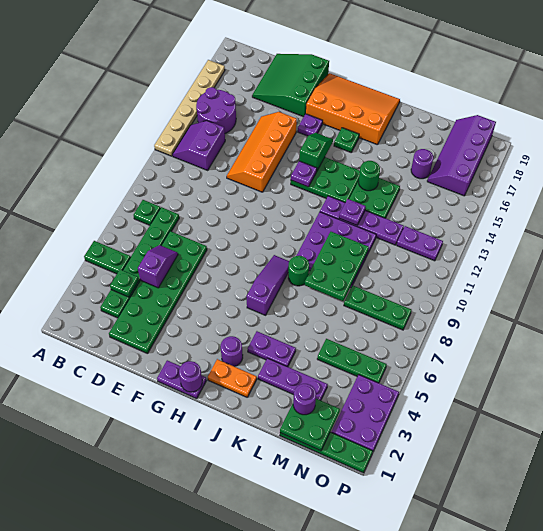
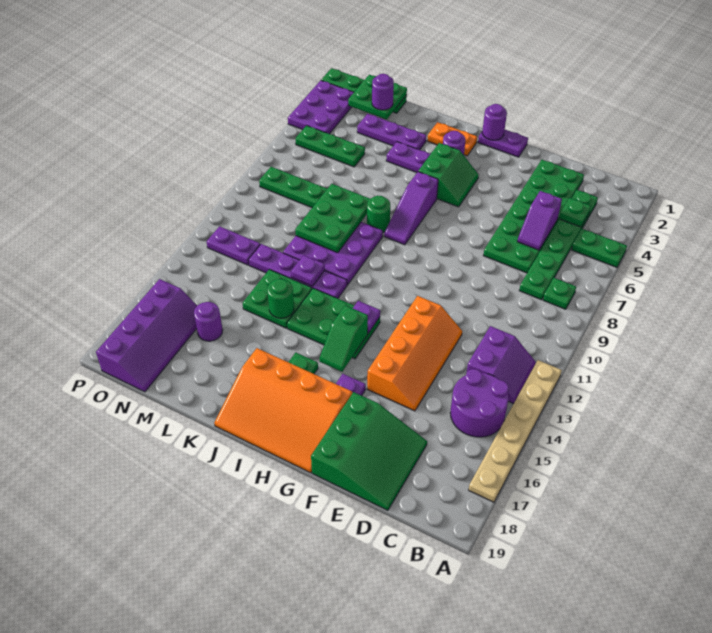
none -> green slope H4:I5 level 1 top I

